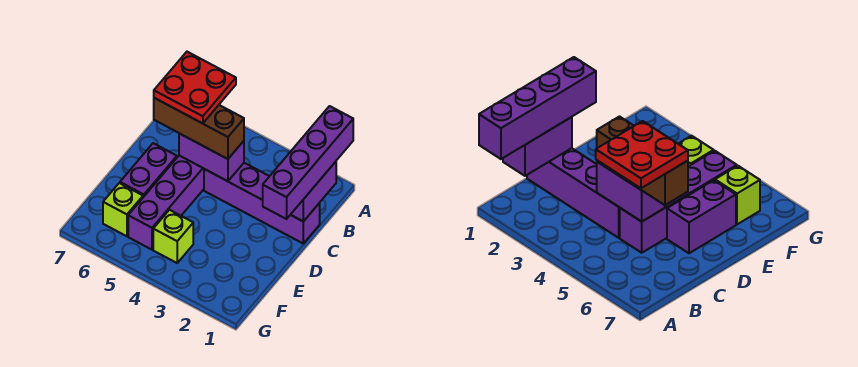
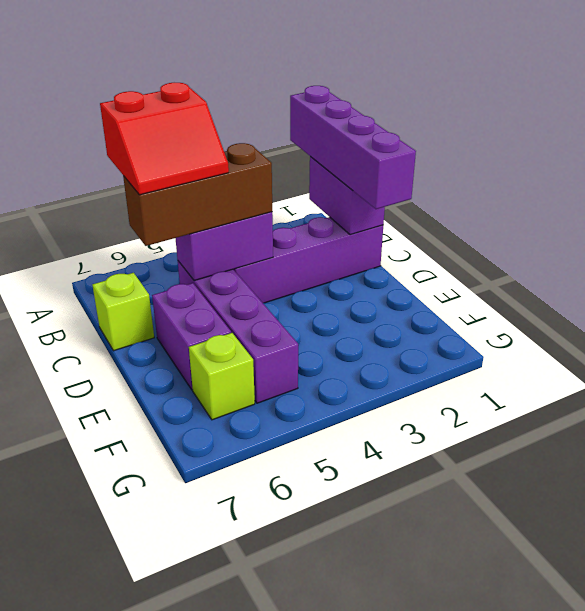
red plate B5:C6 level 4 -> red slope B5:C6 level 4 top B
lime brick F4 level 1 -> lime brick C7 level 1

